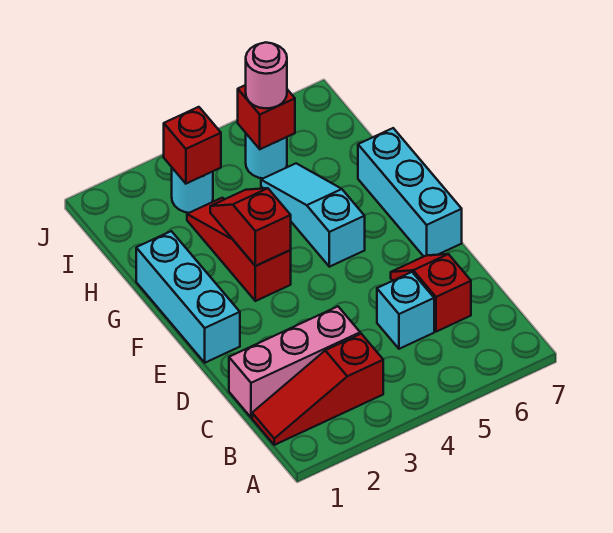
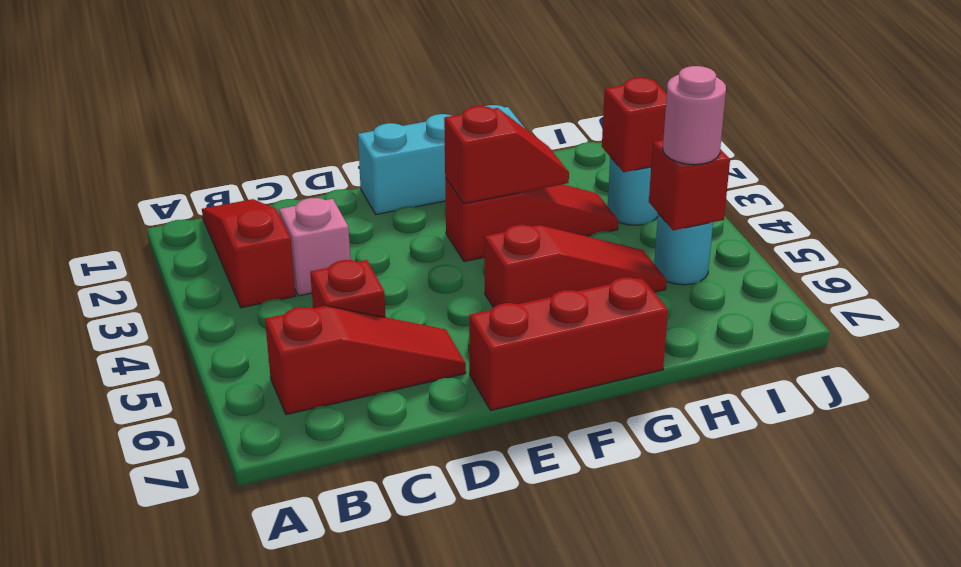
pink brick C1:C3 level 1 -> pink brick C3 level 1
cyan brick C5 level 1 -> red brick C5 level 1
red slope C6:D6 level 1 top C -> red slope B6:D6 level 1 top B
cyan brick E7:G7 level 1 -> red brick E7:G7 level 1
cyan slope F5:H5 level 1 top F -> red slope F5:H5 level 1 top F

